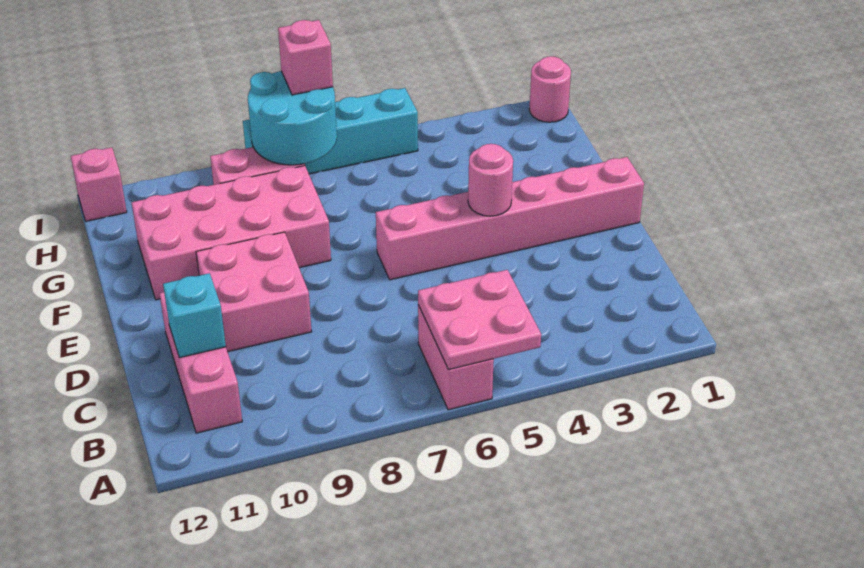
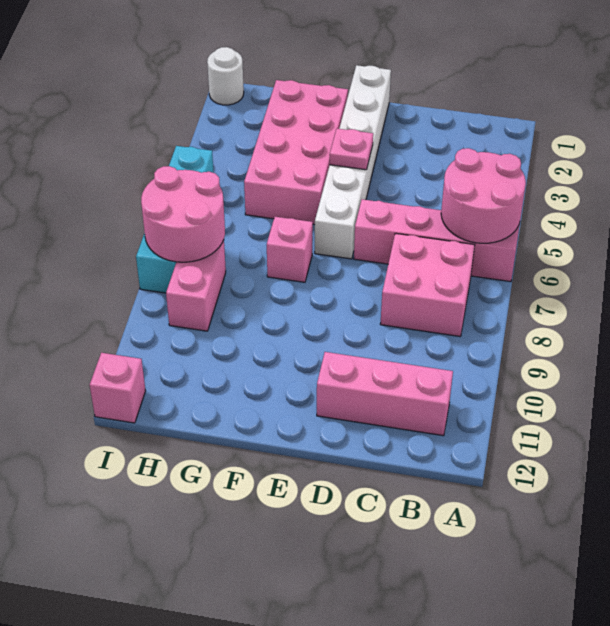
pink plate A5:B6 level 2 -> pink round brick A5:B6 level 2
pink brick A6:B6 level 1 -> pink brick A6:D6 level 1
cyan brick C11 level 2 -> none
pink brick D9:E10 level 1 -> pink brick B7:C8 level 1
pink brick E1:E6 level 1 -> white brick E1:E6 level 1
pink round brick E4 level 2 -> pink plate E4 level 2
pink brick F8:G11 level 1 -> pink brick F2:G5 level 1
cyan round brick H7:I8 level 2 -> pink round brick H7:I8 level 2
pink round brick I1 level 1 -> white round brick I1 level 1
pink brick I7 level 3 -> pink brick F7 level 1

